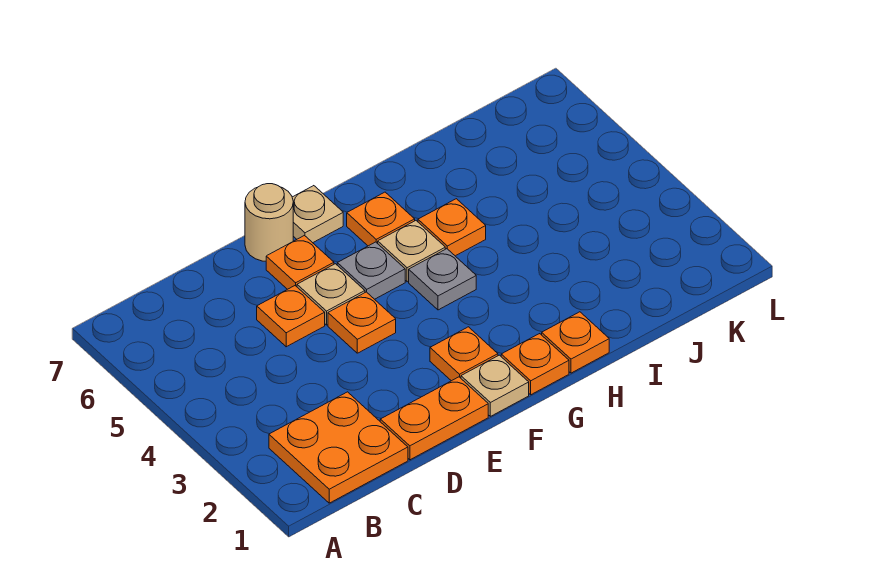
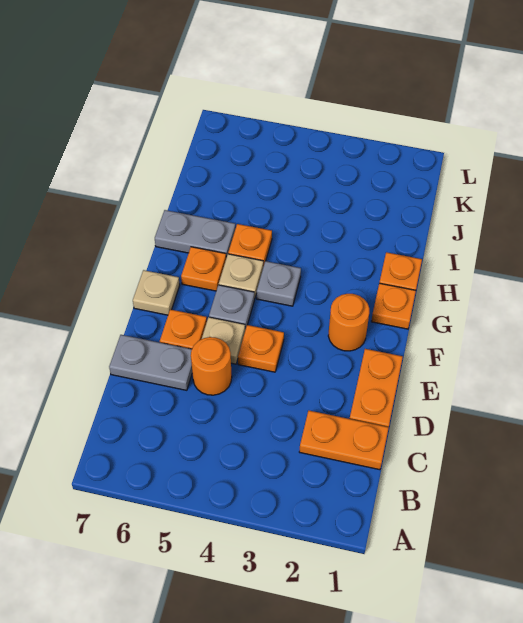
orange plate B1:C2 level 1 -> orange plate C1:C2 level 1
orange plate D5 level 1 -> orange round brick D5 level 1
none -> grey plate D6:D7 level 1
tan round brick E7 level 1 -> none
tan plate F1 level 1 -> none
orange plate F2 level 1 -> orange round brick F2 level 1
none -> grey plate H6:H7 level 1

